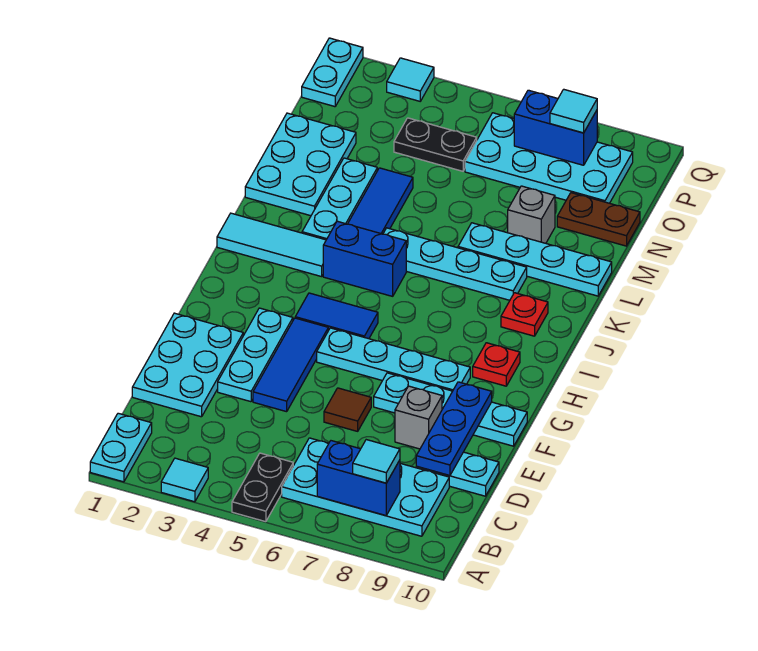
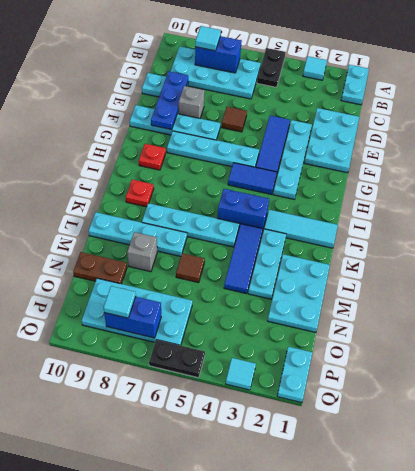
cyan plate E3:G3 level 1 -> cyan plate E3:H3 level 1
none -> brown tile M6 level 1
black plate O4:O5 level 1 -> black plate Q5:Q6 level 1

